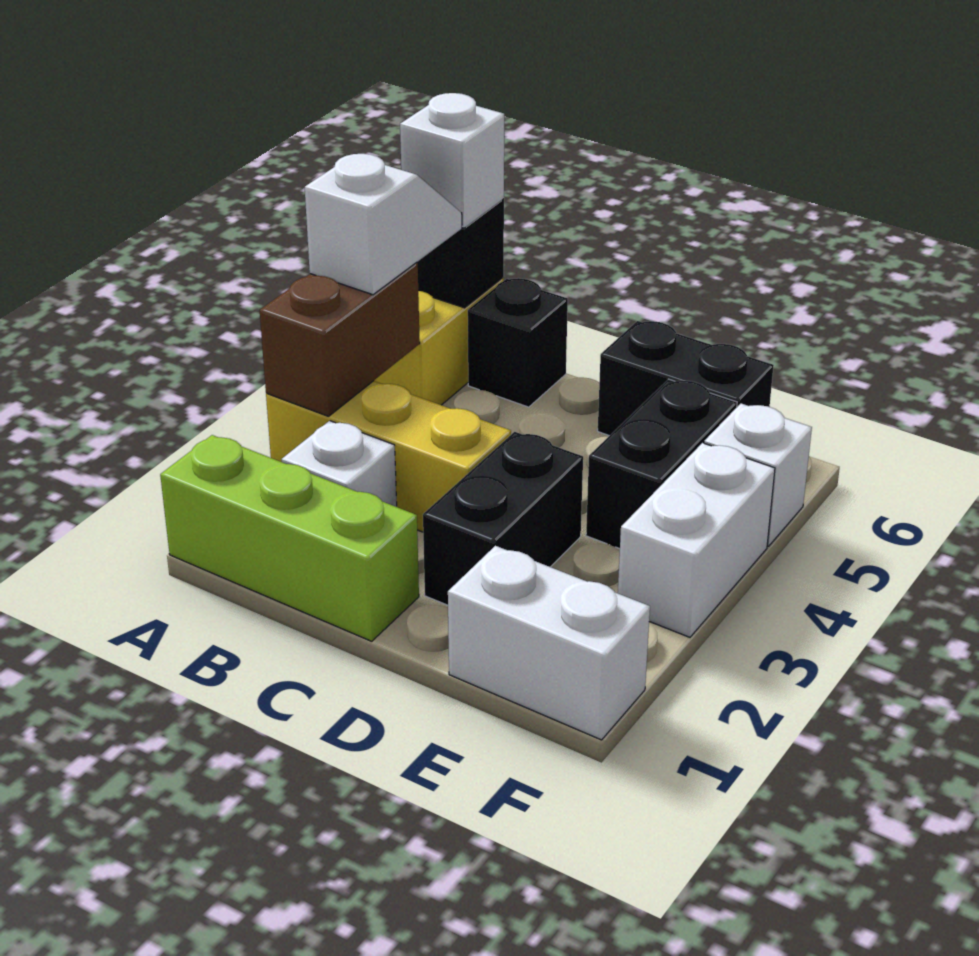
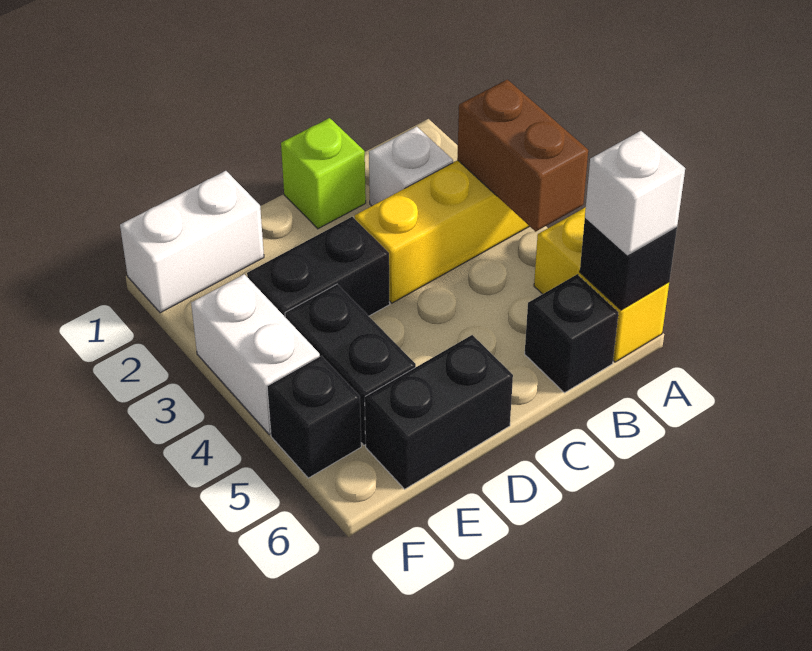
lime brick A1:C1 level 1 -> lime brick C1 level 1
white slope A4:A5 level 3 top 4 -> none
black brick D2:D3 level 1 -> black brick D3:E3 level 1
white brick F5 level 1 -> black brick F5 level 1

